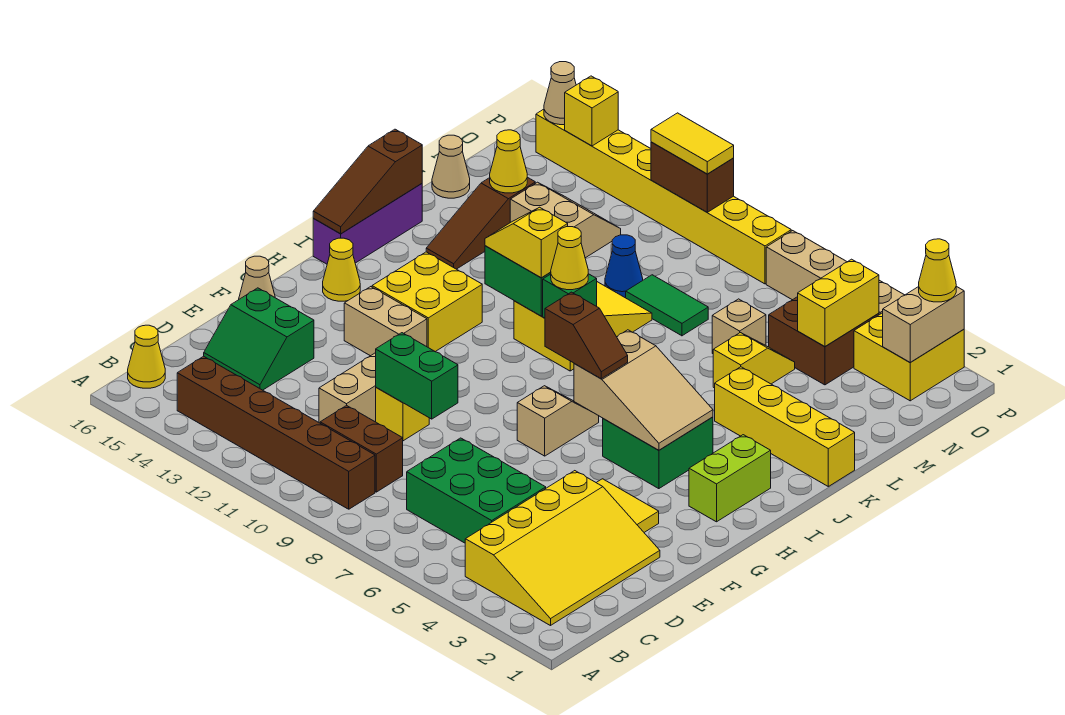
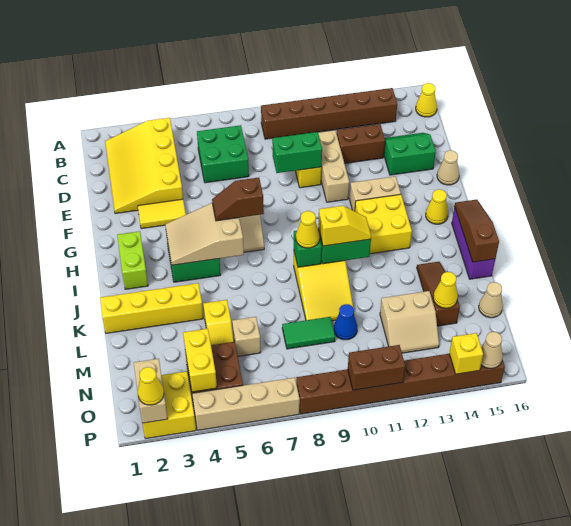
green brick C5:D7 level 1 -> green brick C6:D7 level 1
brown brick C9:C10 level 1 -> brown brick D12:D13 level 1
yellow brick P8:P15 level 1 -> brown brick P8:P15 level 1
yellow tile P10:P11 level 3 -> none

